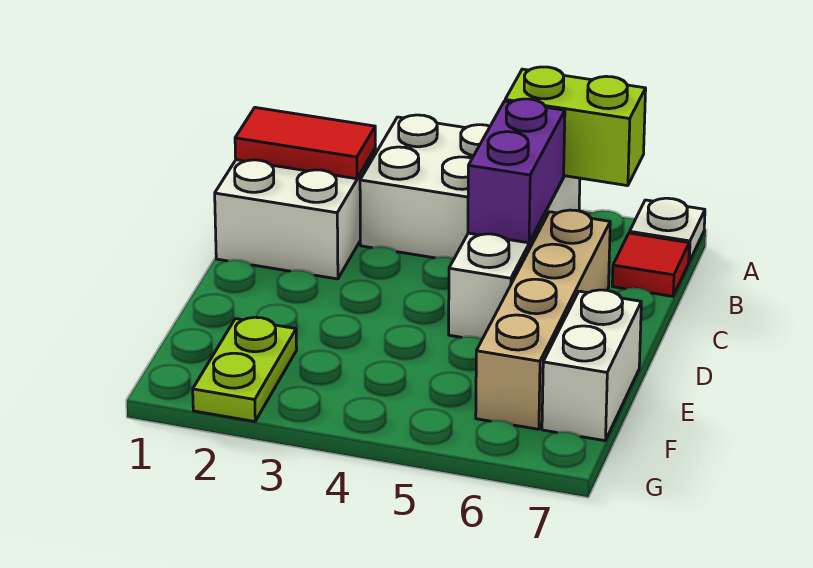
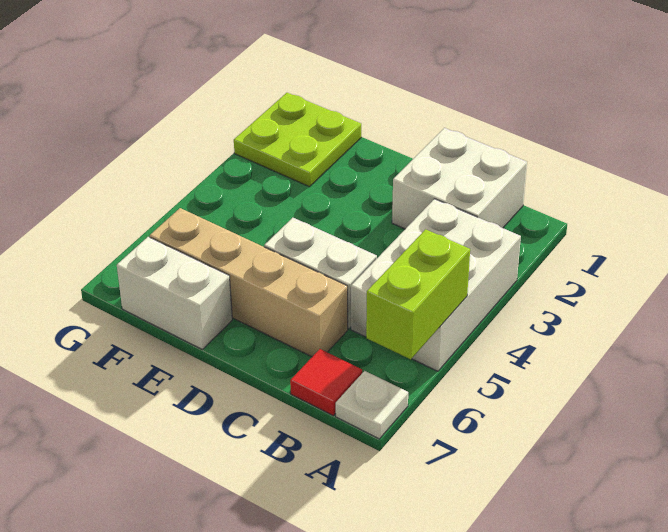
red tile B1:B2 level 2 -> none
purple brick B5:C5 level 2 -> none
lime plate F2:G2 level 1 -> lime plate F1:G2 level 1

